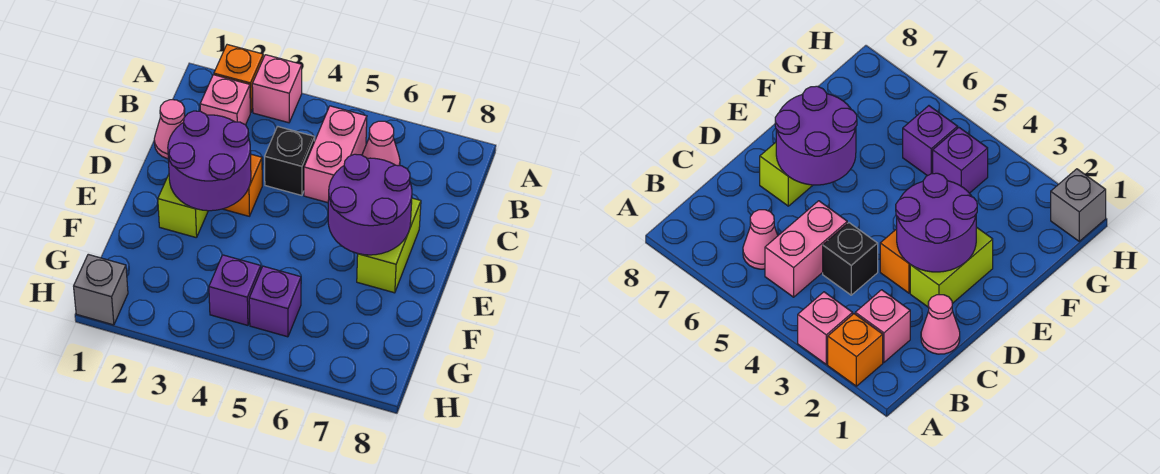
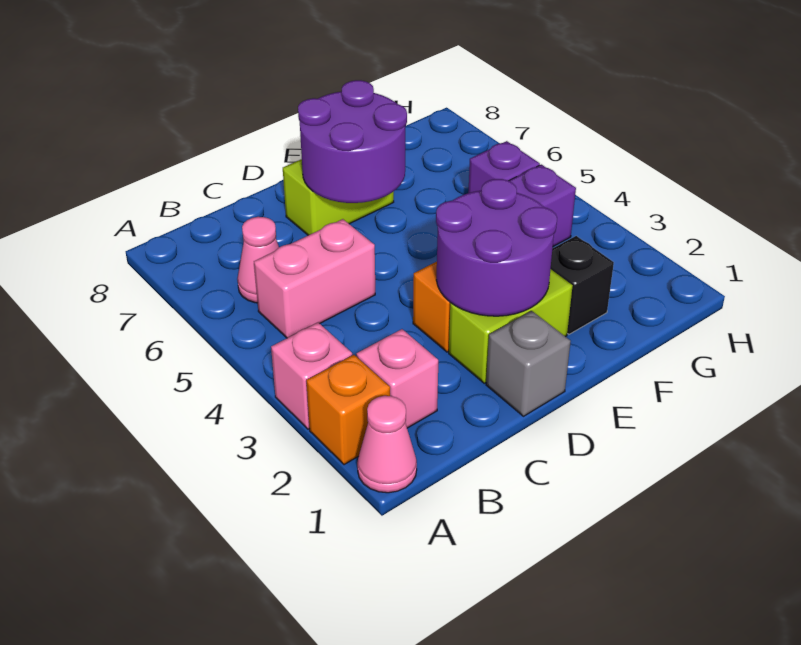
pink cone C1 level 1 -> pink cone A1 level 1
black brick C4 level 1 -> black brick F2 level 1
grey brick H1 level 1 -> grey brick D1 level 1

